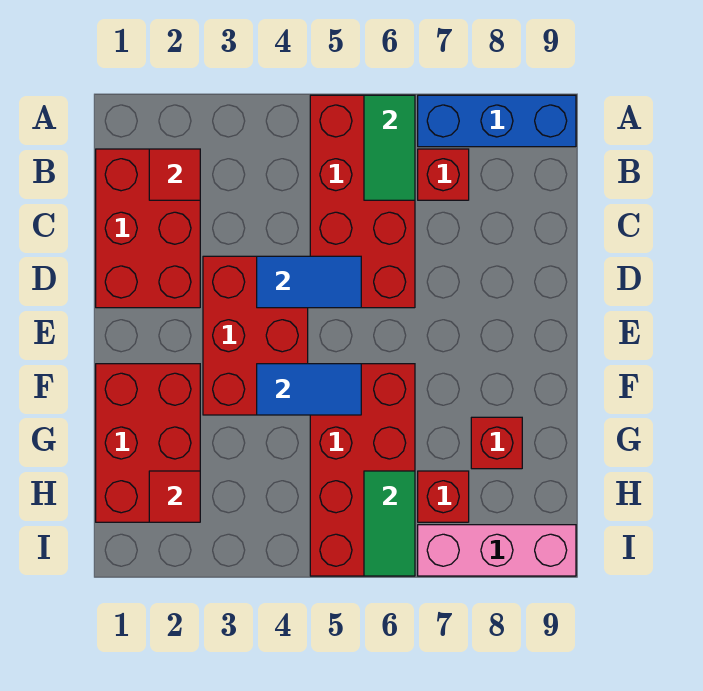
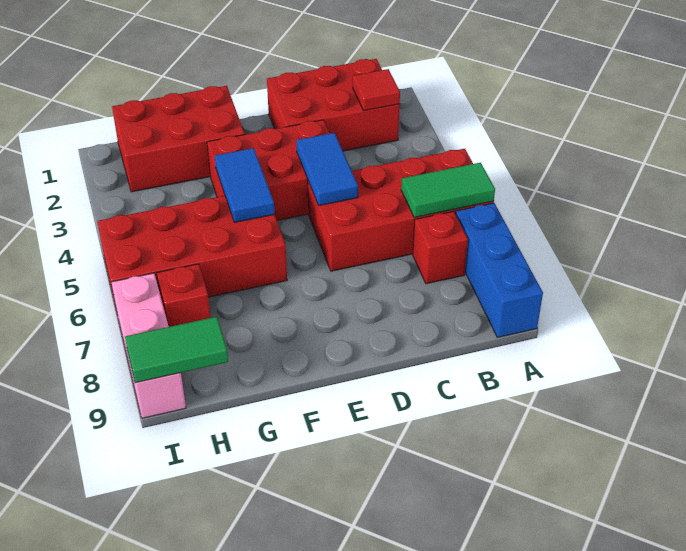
red brick G8 level 1 -> none
red tile H2 level 2 -> none
green tile H6:I6 level 2 -> green tile H9:I9 level 2

